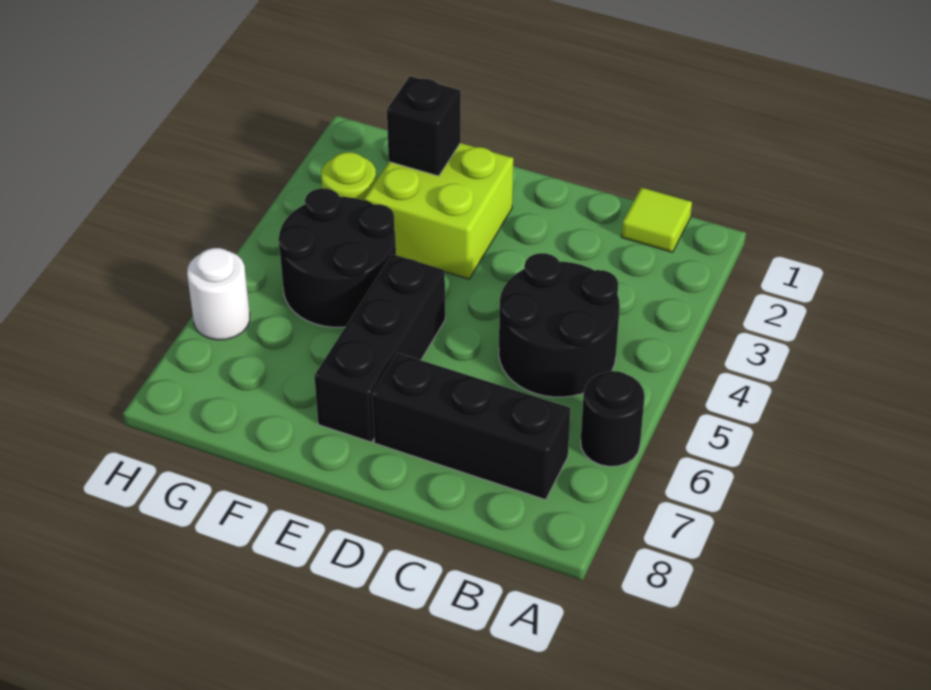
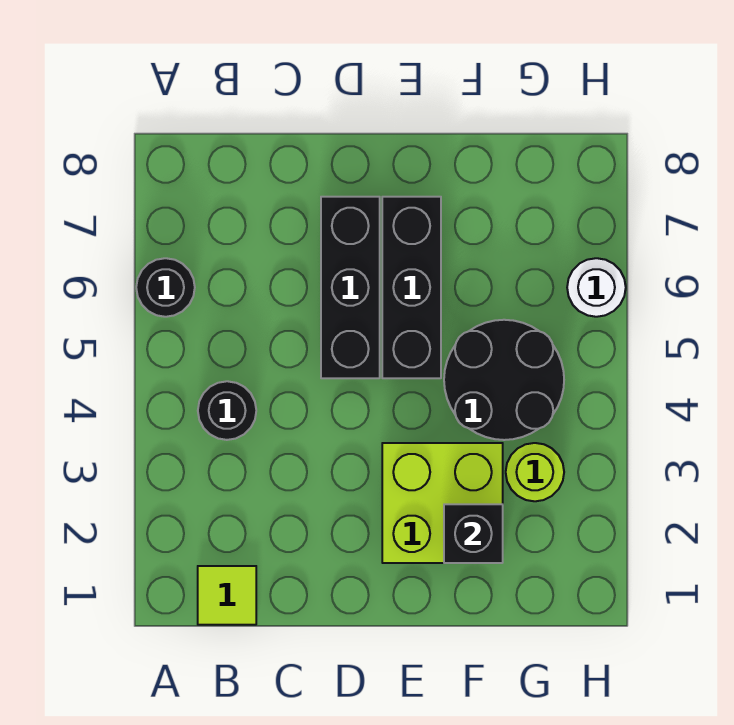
black round brick B4:C5 level 1 -> black round brick B4 level 1
black brick B7:D7 level 1 -> black brick D5:D7 level 1

